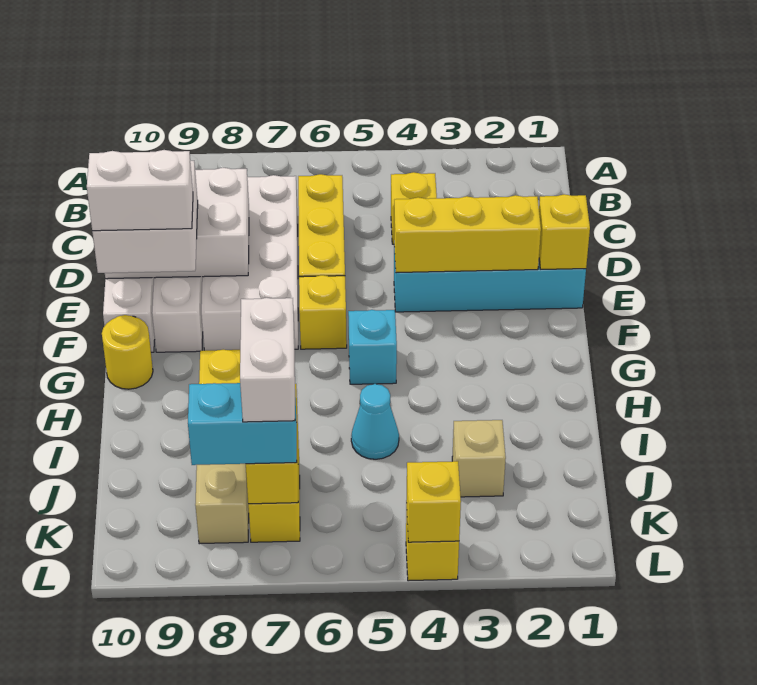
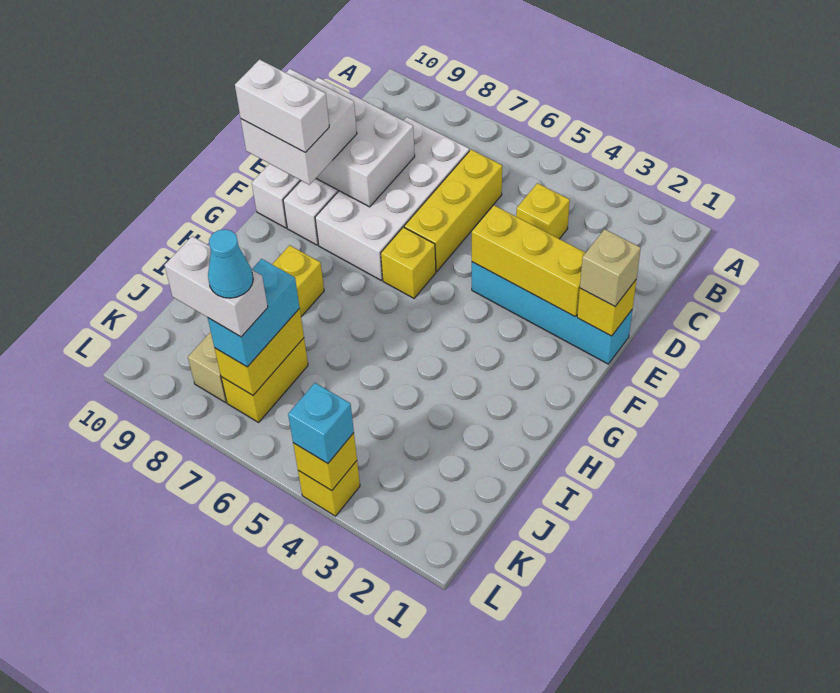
cyan brick G5 level 1 -> cyan brick L4 level 3
yellow round brick G10 level 1 -> none
cyan cone I5 level 1 -> cyan cone K7 level 5
tan brick J3 level 1 -> tan brick E1 level 3
white brick J7:K7 level 4 -> white brick K7:K8 level 4
cyan brick K7:K8 level 3 -> cyan brick J7:K7 level 3

